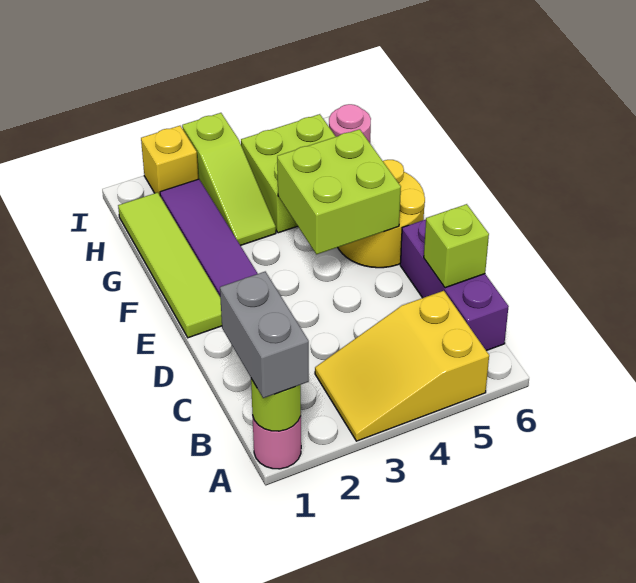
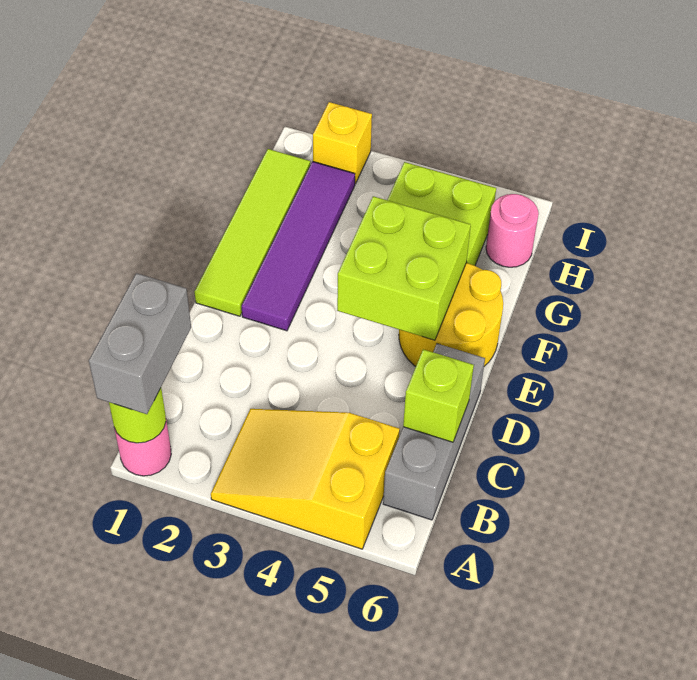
purple brick B6:D6 level 1 -> grey brick B6:D6 level 1
lime slope G3:I3 level 1 top I -> none

